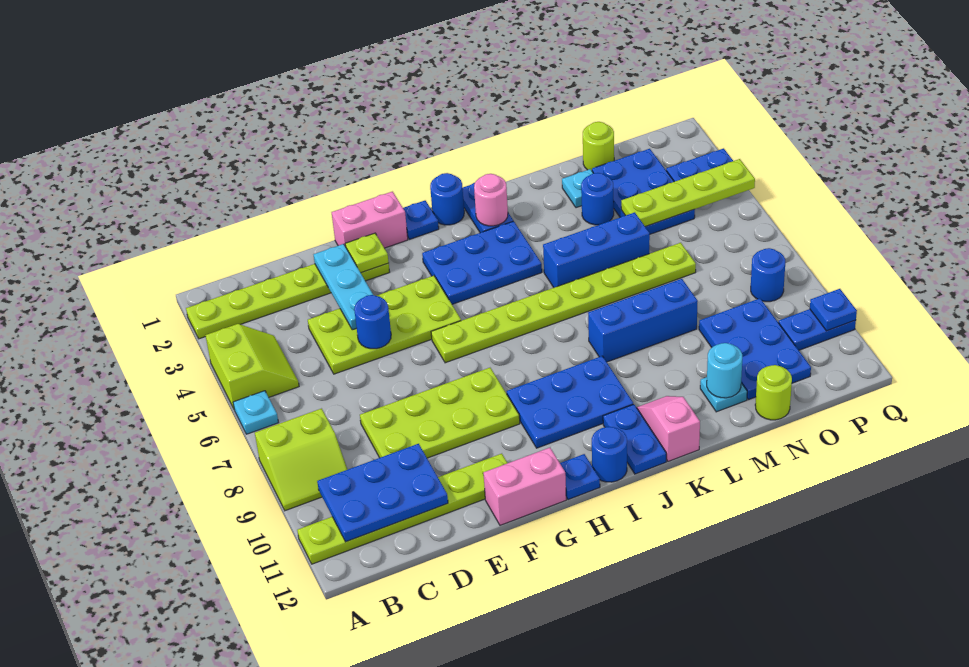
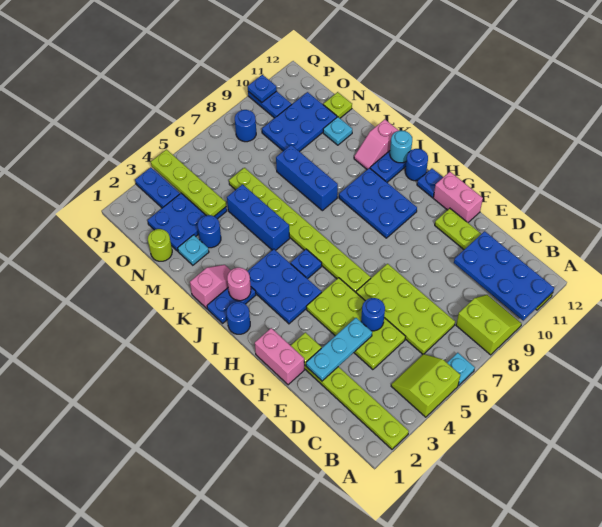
blue plate B10:D11 level 2 -> blue plate A10:D11 level 2
lime plate D8:G9 level 1 -> lime plate C6:F7 level 1
blue plate H1 level 1 -> blue plate I5 level 1
none -> pink slope K1:K2 level 1 top 1
cyan round brick M11 level 2 -> cyan round brick J12 level 2
lime round brick N12 level 1 -> lime plate N12 level 1

